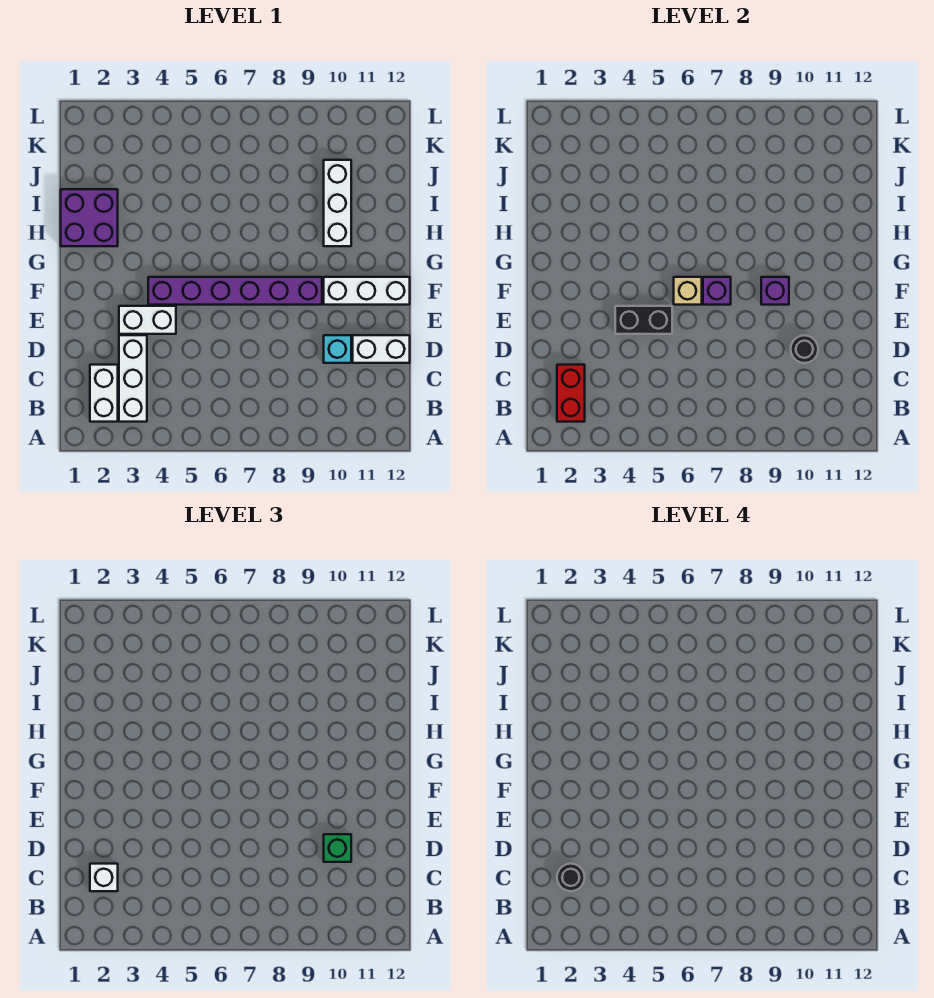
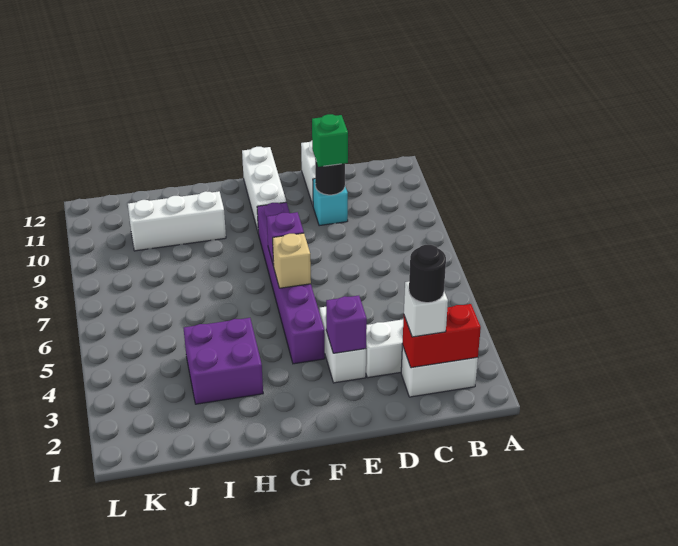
black brick E4:E5 level 2 -> none
purple brick F9 level 2 -> purple brick E3 level 2
purple brick H1:I2 level 1 -> purple brick H3:I4 level 1

